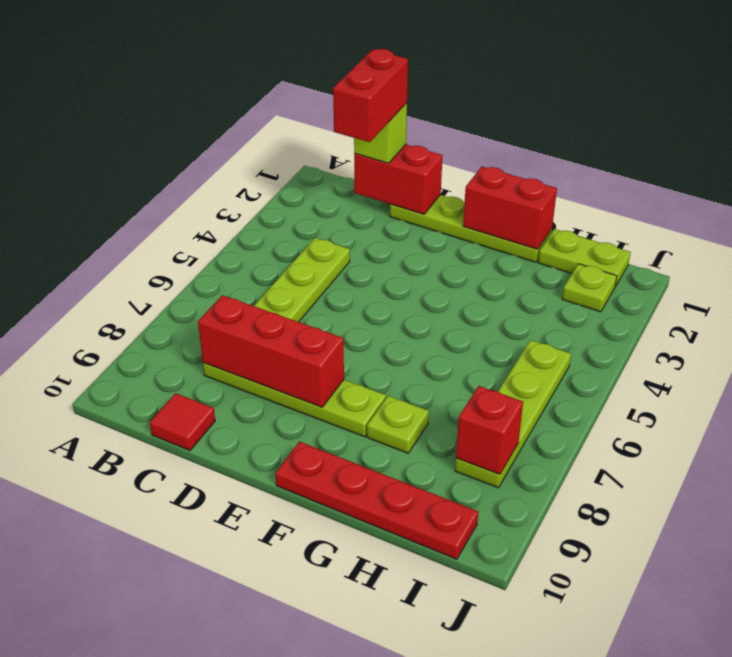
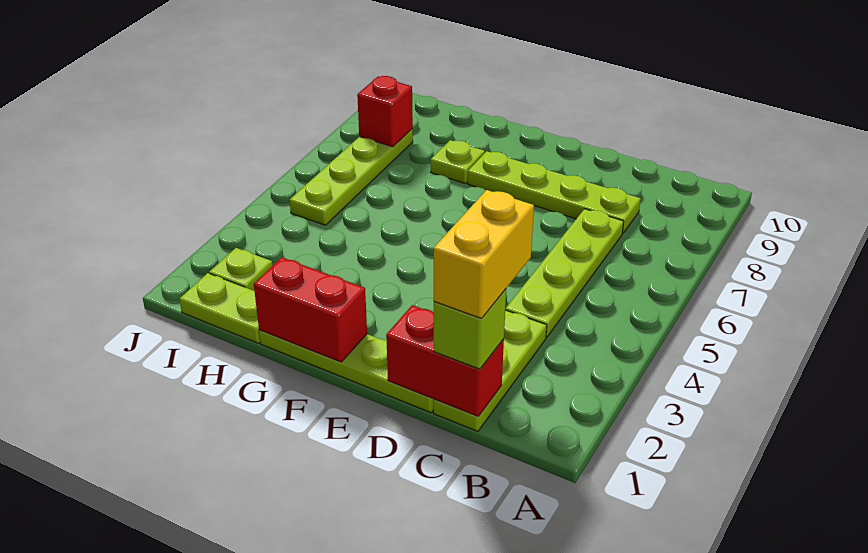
none -> lime plate C1:C3 level 1
red brick C1:C2 level 4 -> yellow brick C1:C2 level 4
red brick C8:E8 level 2 -> none
red tile C10 level 1 -> none
red plate F10:I10 level 1 -> none

